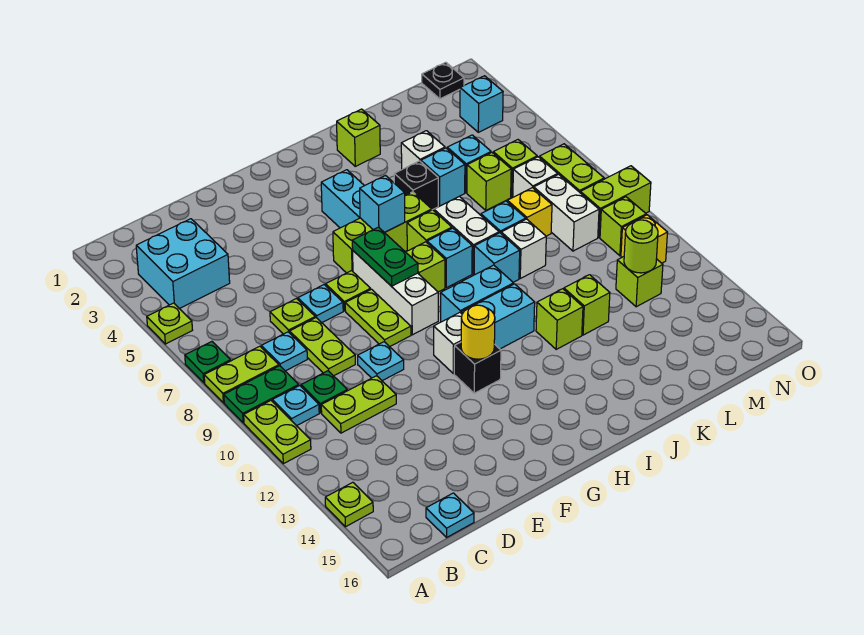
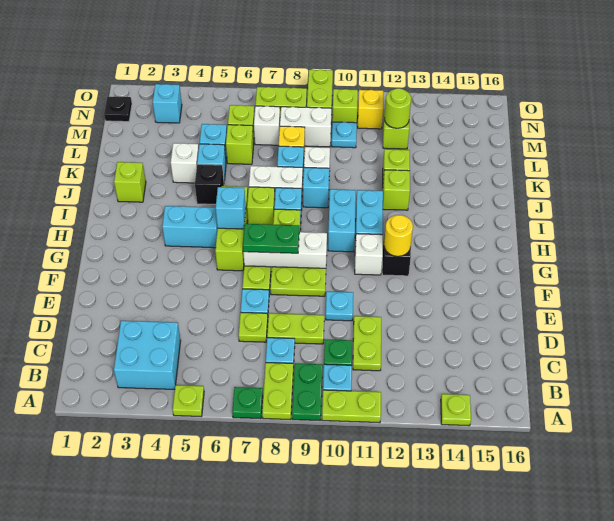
cyan plate C16 level 1 -> cyan plate M10 level 1

